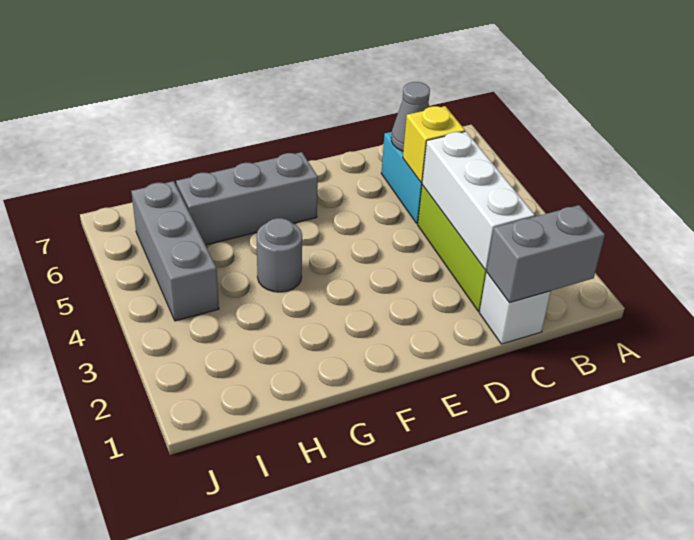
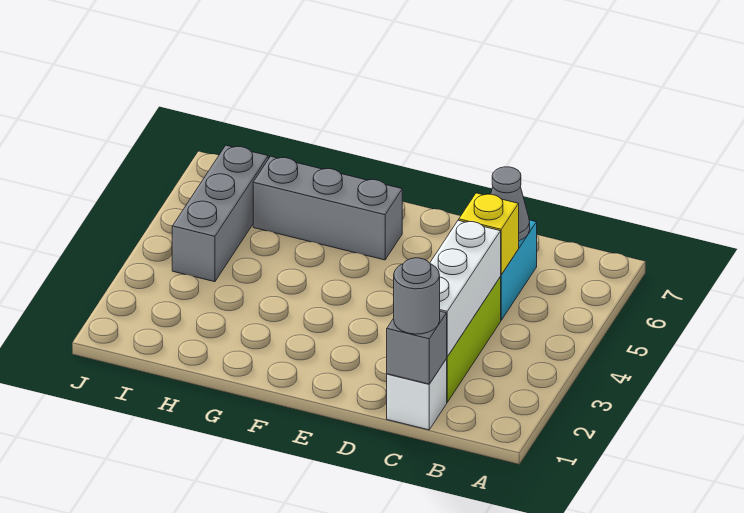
grey brick B1:C1 level 2 -> grey brick C1 level 2
grey round brick G4 level 1 -> grey round brick C1 level 3

